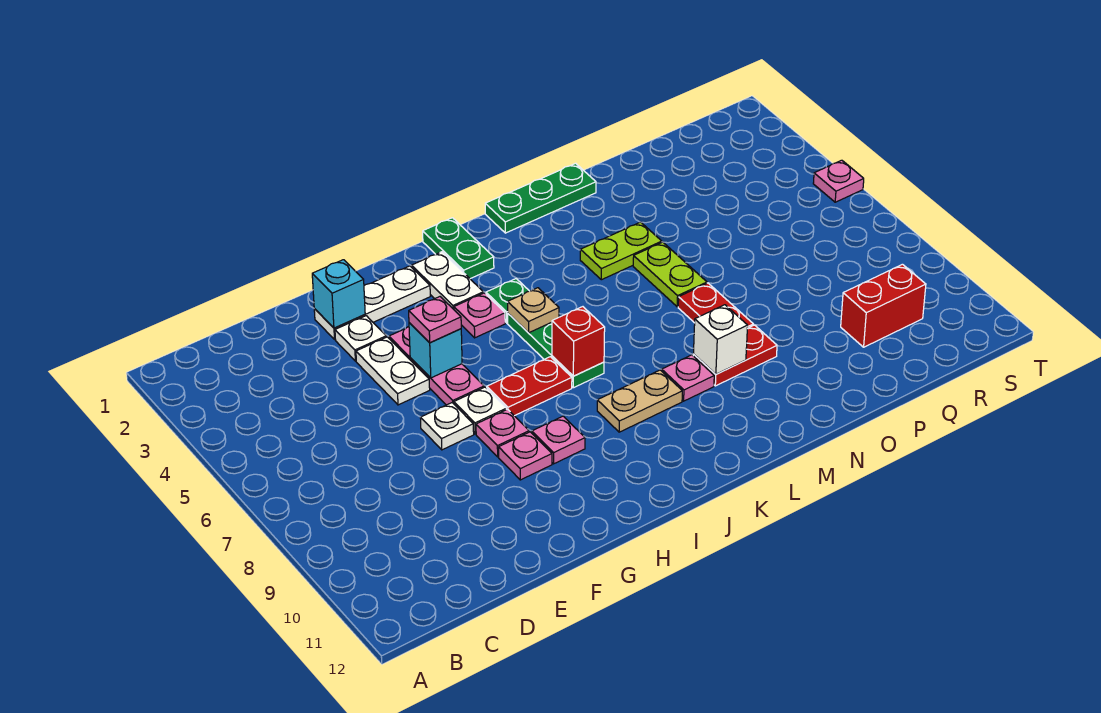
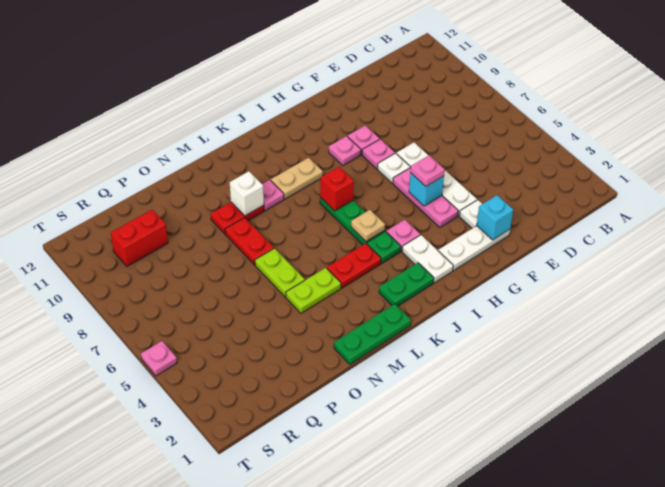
red plate H7:I7 level 1 -> red plate K4:L4 level 1
green plate J1:J2 level 1 -> green plate J2:K2 level 1

